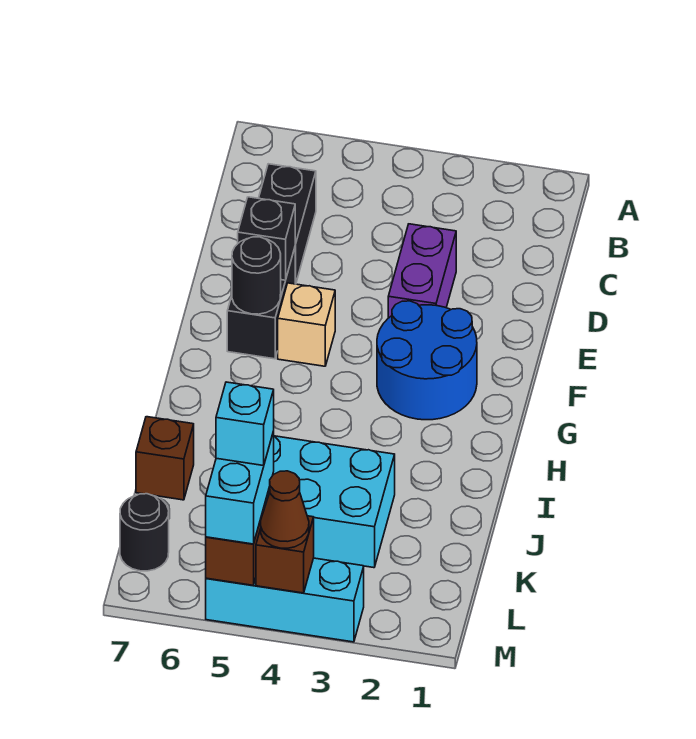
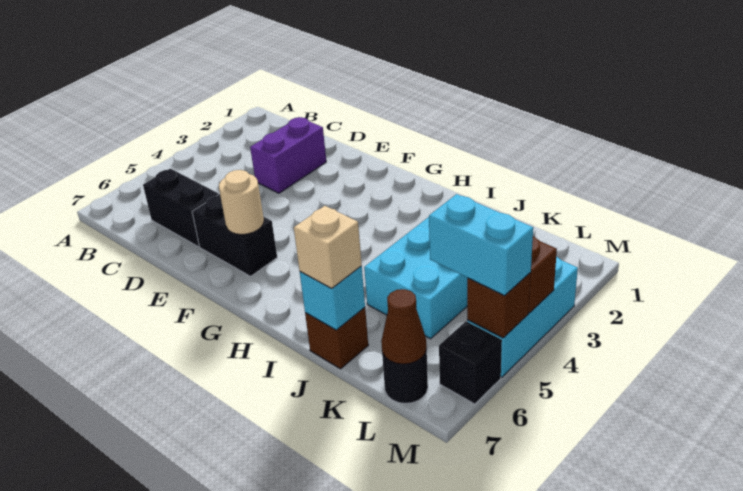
purple brick D3:E3 level 1 -> purple brick D2:D3 level 1
black brick E6 level 2 -> black brick M6 level 1
blue round brick F2:G3 level 1 -> none
tan brick F5 level 1 -> tan brick J7 level 3
black round brick F6 level 2 -> tan round brick F6 level 2
cyan brick L5 level 4 -> cyan brick J7 level 2
brown cone M4 level 3 -> brown cone L7 level 2

